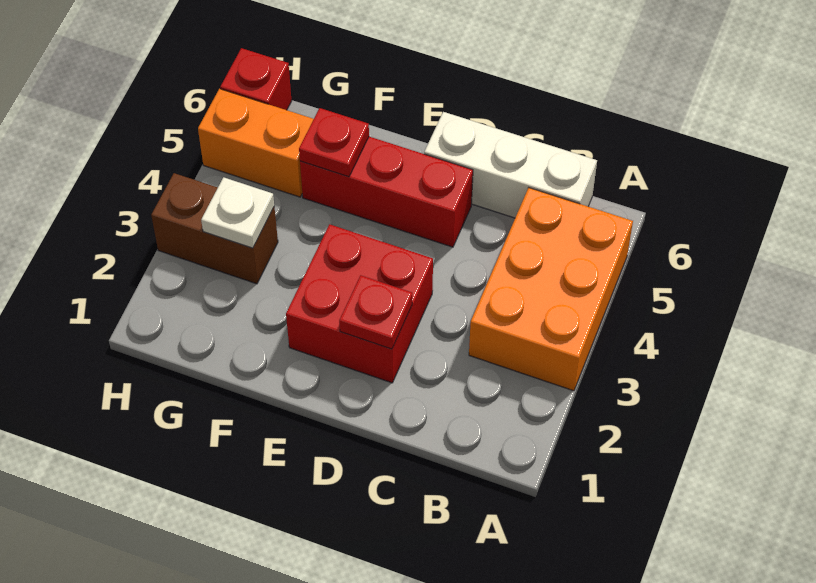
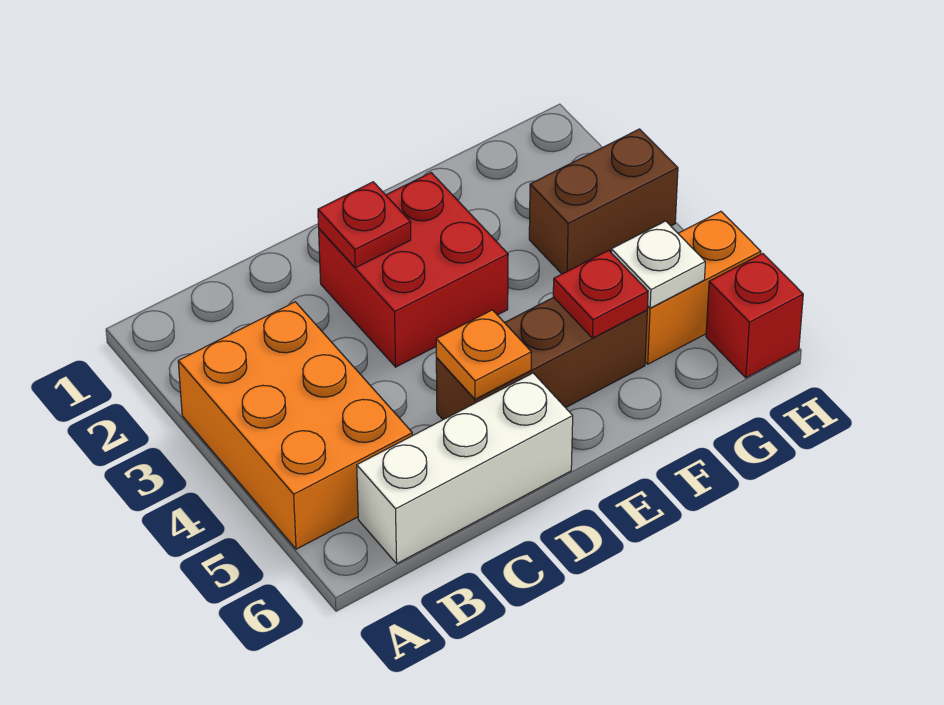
red brick D5:F5 level 1 -> brown brick D5:F5 level 1
none -> orange plate D5 level 2
white plate G3 level 2 -> white plate G5 level 2

